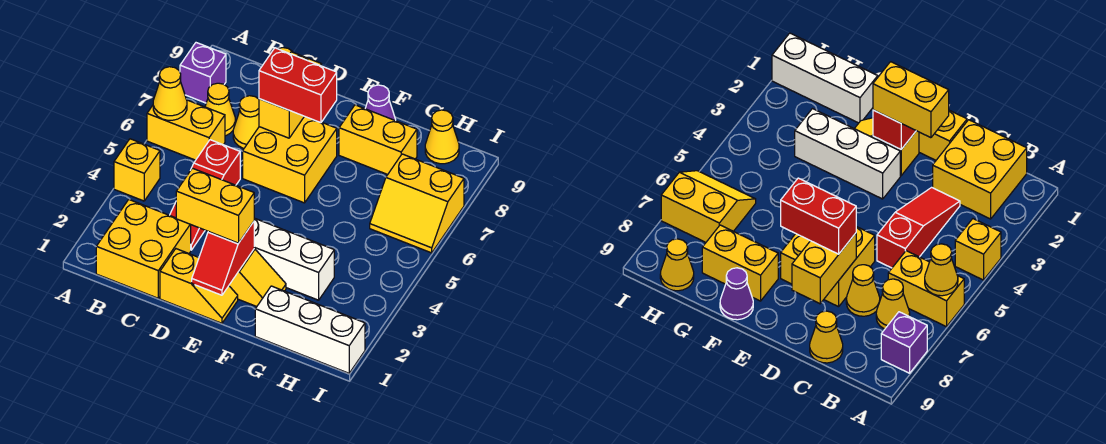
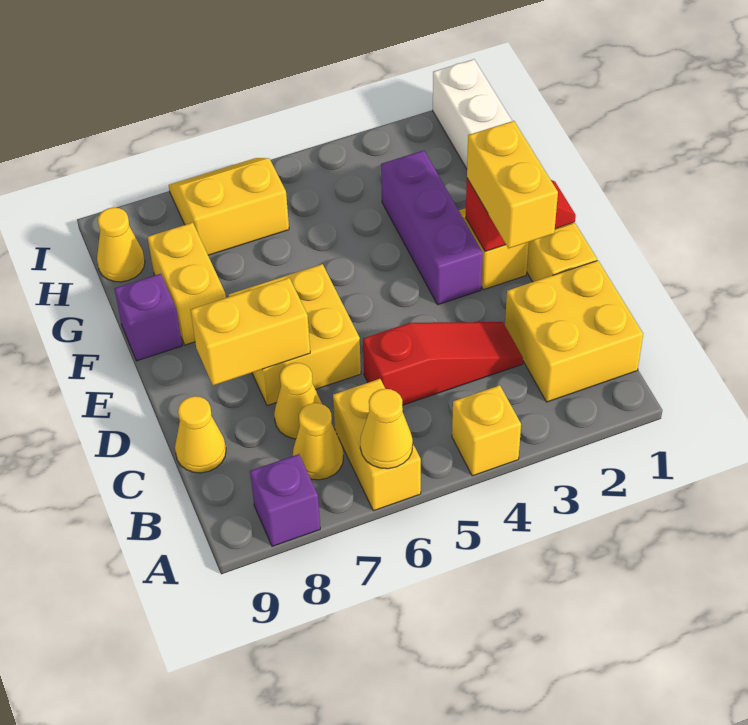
red brick D7:E7 level 3 -> none
white brick E3:G3 level 1 -> purple brick E3:G3 level 1
purple cone F9 level 1 -> purple brick F9 level 1
yellow slope H6:I7 level 1 top 7 -> yellow slope H6:I7 level 1 top H

